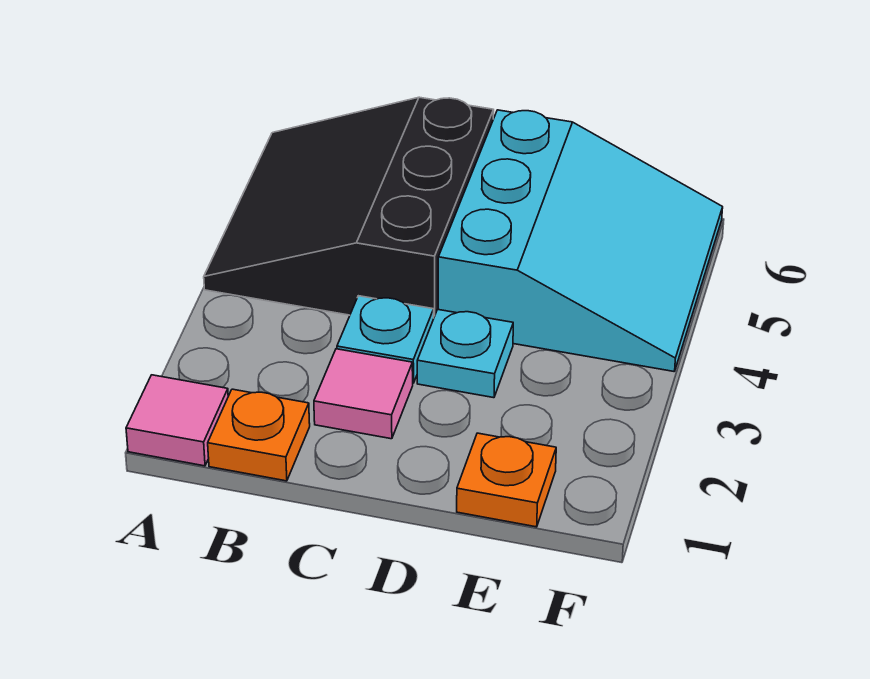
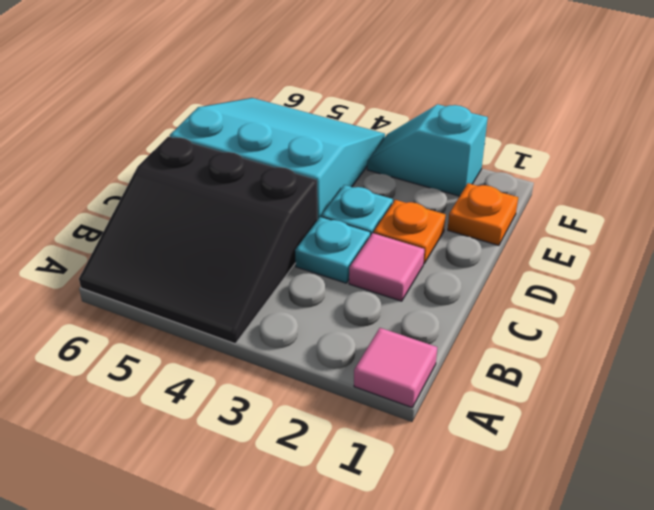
orange plate B1 level 1 -> orange plate D2 level 1
none -> cyan slope F2:F3 level 1 top 2

